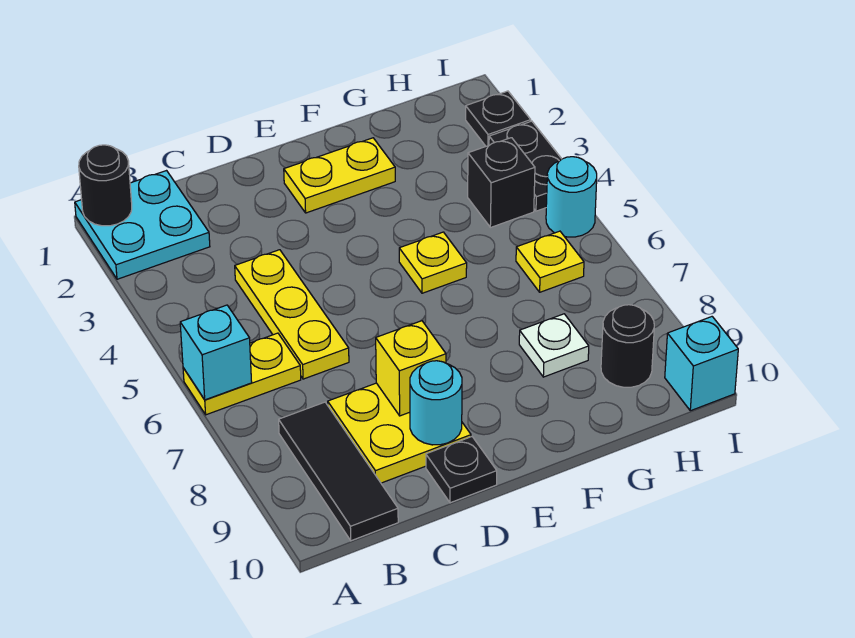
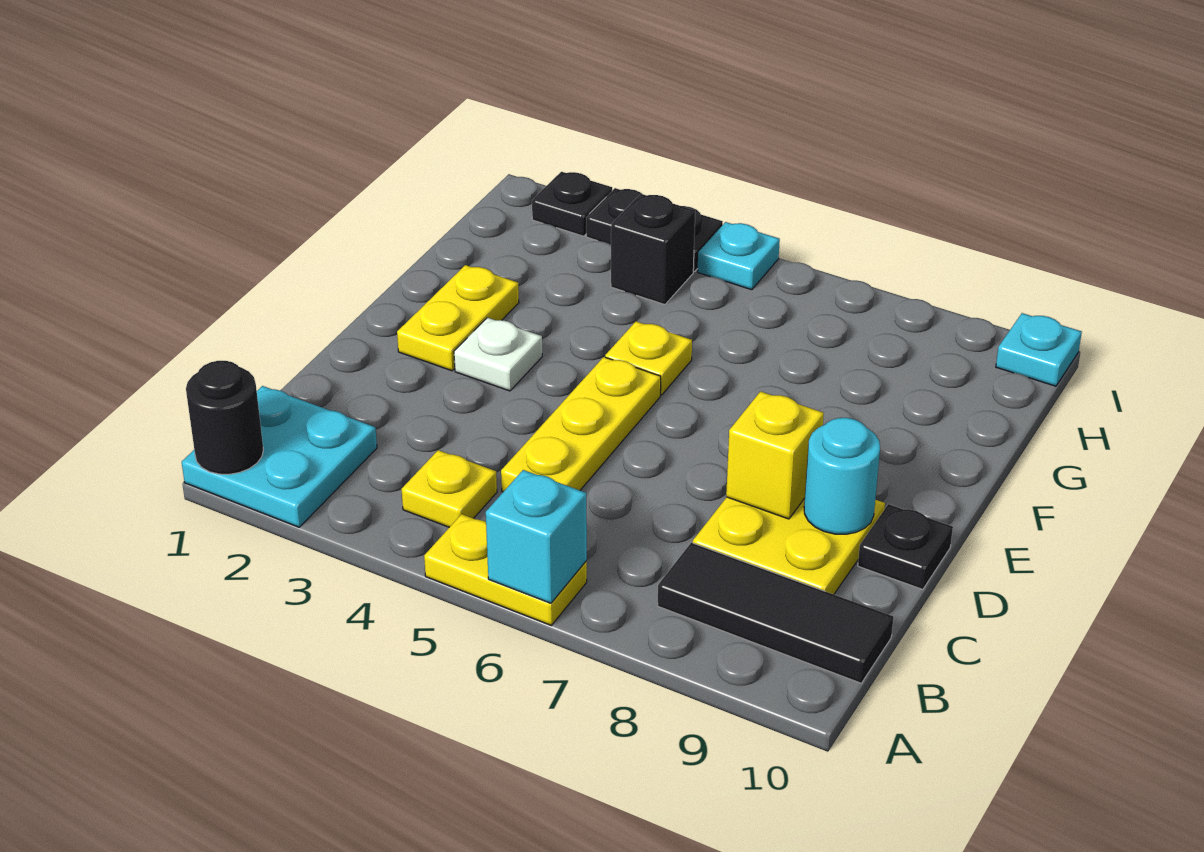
yellow plate A6:B6 level 1 -> yellow plate A5:A6 level 1
yellow plate C4:C6 level 1 -> yellow plate C5:E5 level 1
white plate G8 level 1 -> white plate E3 level 1
yellow plate H6 level 1 -> yellow plate B4 level 1
black round brick H9 level 1 -> none
cyan round brick I5 level 1 -> cyan plate I5 level 1
cyan brick I10 level 1 -> cyan plate I10 level 1

